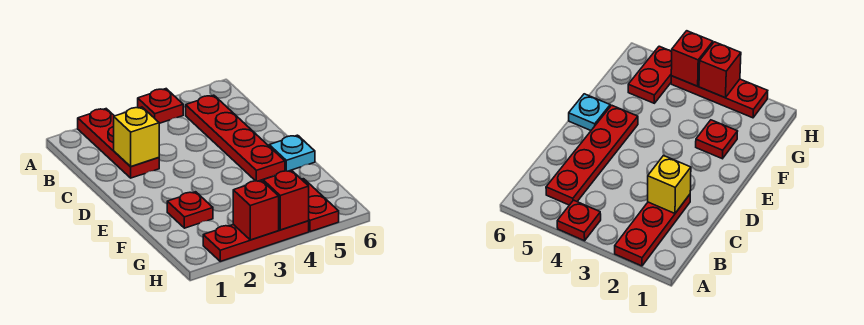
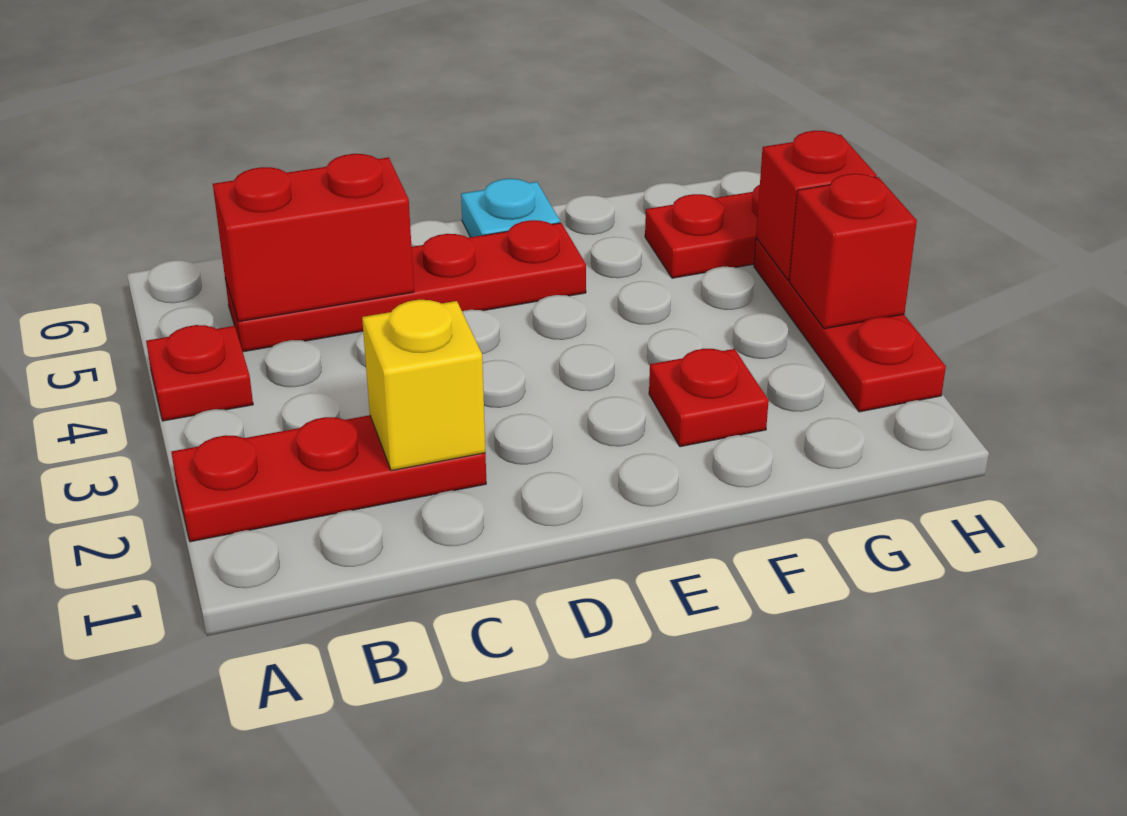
none -> red brick B5:C5 level 2

